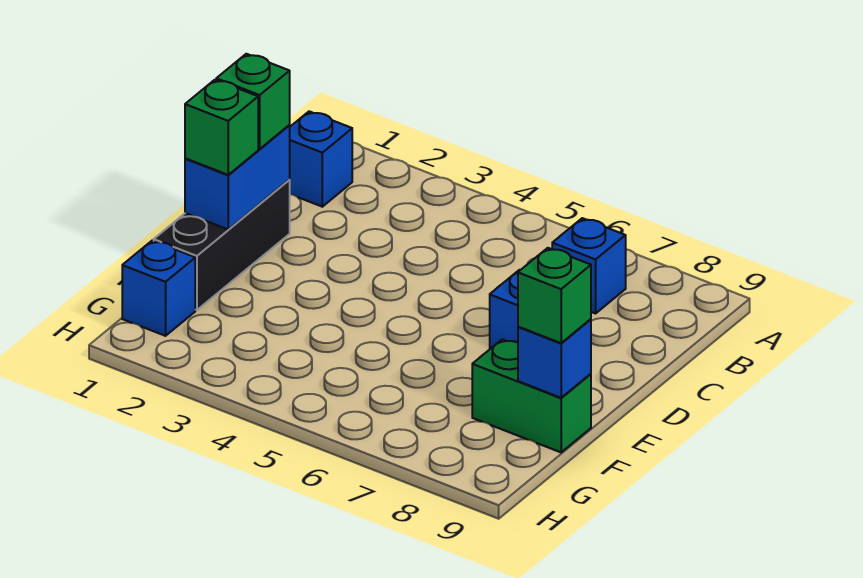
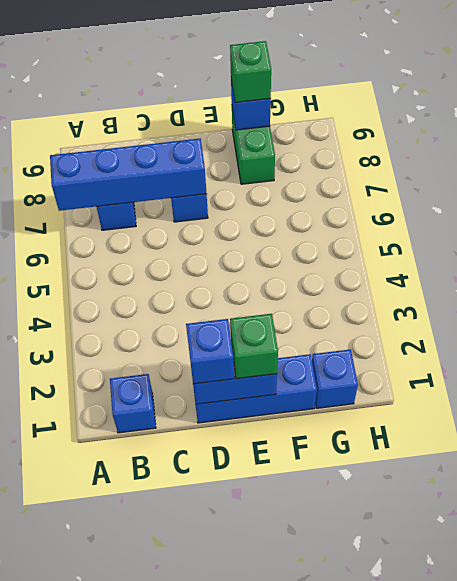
none -> blue brick A7:D7 level 2
black brick D1:F1 level 1 -> blue brick D1:F1 level 1
green brick D1 level 3 -> blue brick D1 level 3

